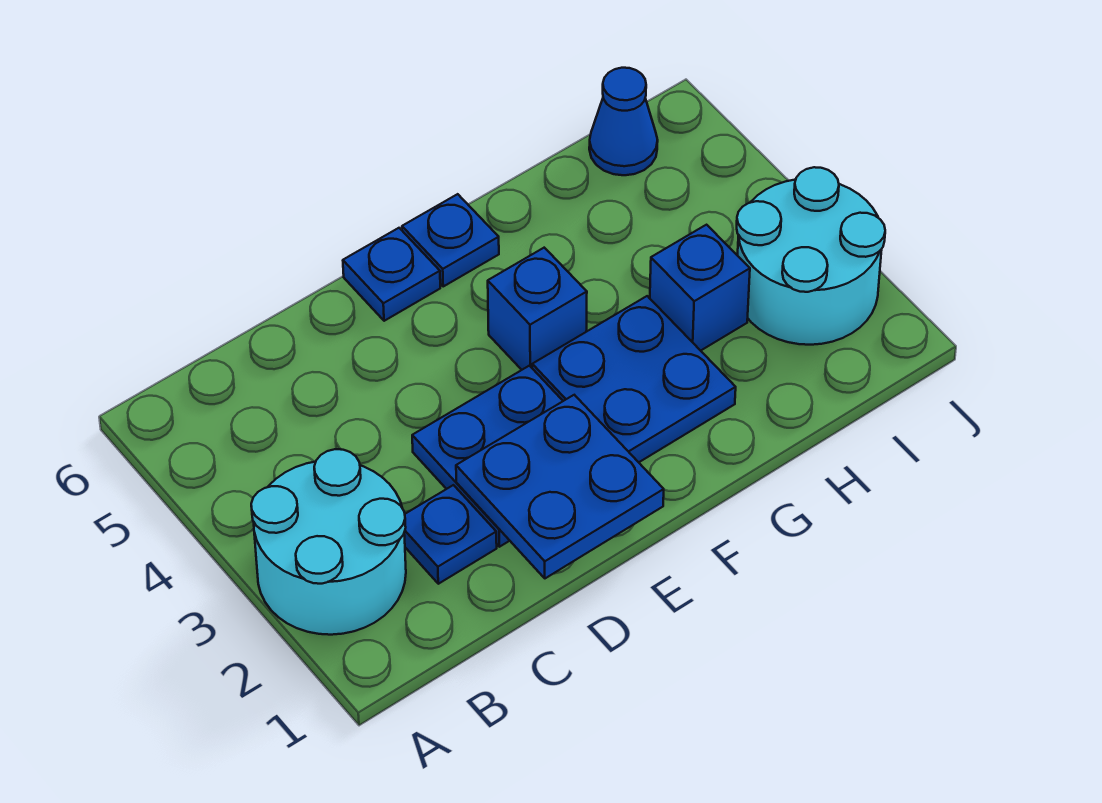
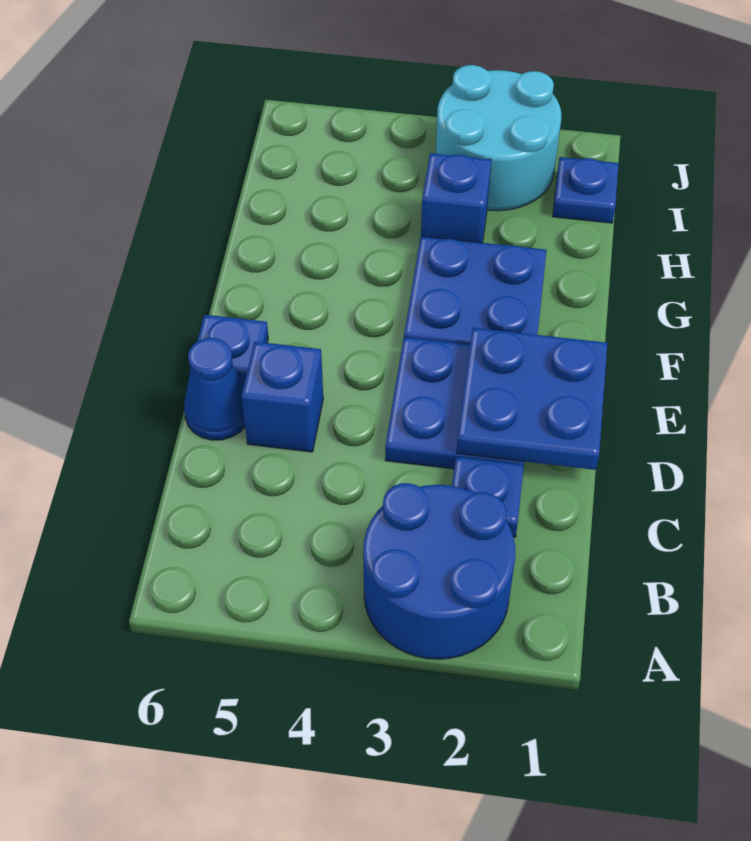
cyan round brick A2:B3 level 1 -> blue round brick A2:B3 level 1
blue brick F4 level 1 -> blue brick D5 level 1
blue plate F6 level 1 -> blue plate I1 level 1
blue cone I6 level 1 -> blue cone D6 level 1

